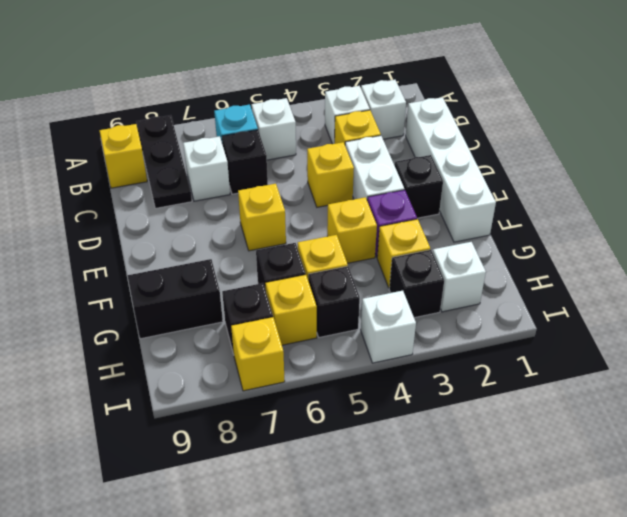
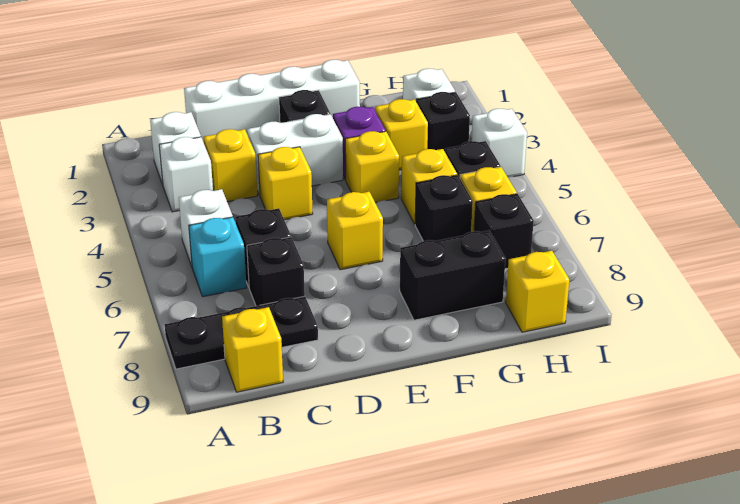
white brick C7 level 1 -> black brick C7 level 1
black brick G8:G9 level 1 -> black brick F8:G8 level 1
yellow brick I7 level 1 -> yellow brick H9 level 1

